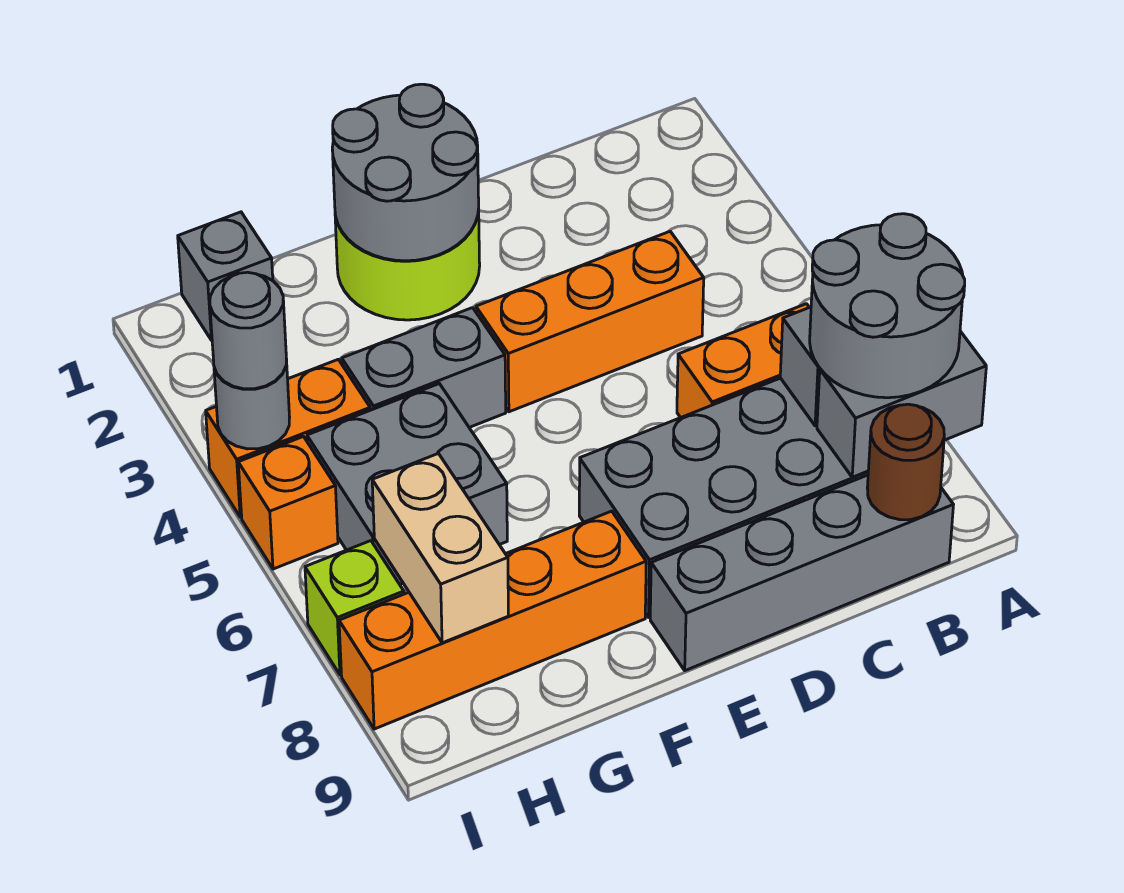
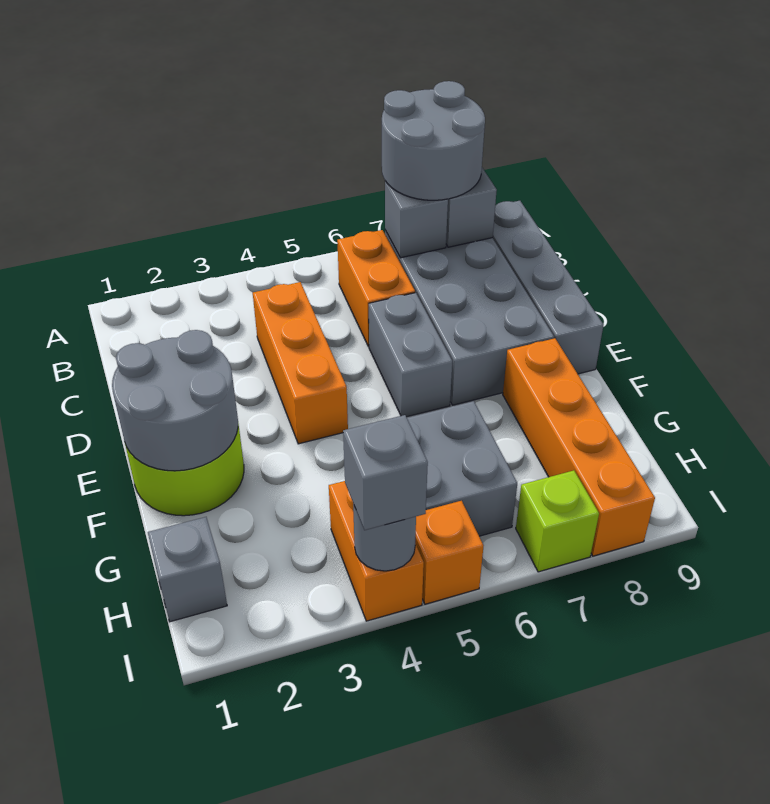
brown round brick B9 level 2 -> none
grey brick F4:G4 level 1 -> grey brick D6:E6 level 1
tan brick H7:H8 level 2 -> none
grey round brick I4 level 3 -> grey brick I4 level 3

